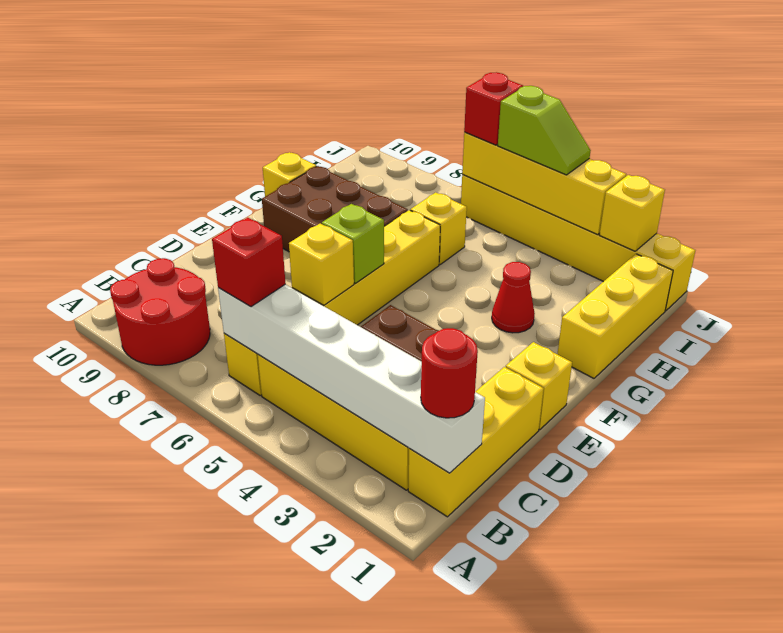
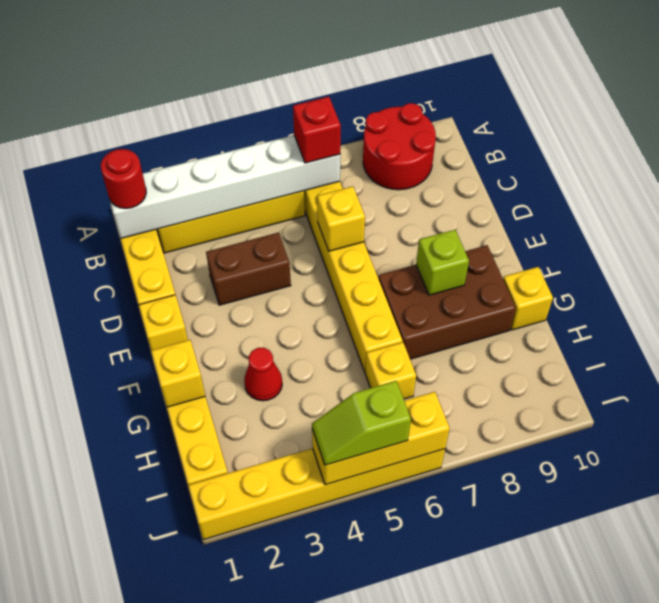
lime brick E6 level 2 -> lime brick F8 level 2
yellow brick J2 level 2 -> yellow brick G1 level 2
yellow brick J3:J6 level 2 -> yellow brick J4:J6 level 2
red brick J6 level 3 -> none

